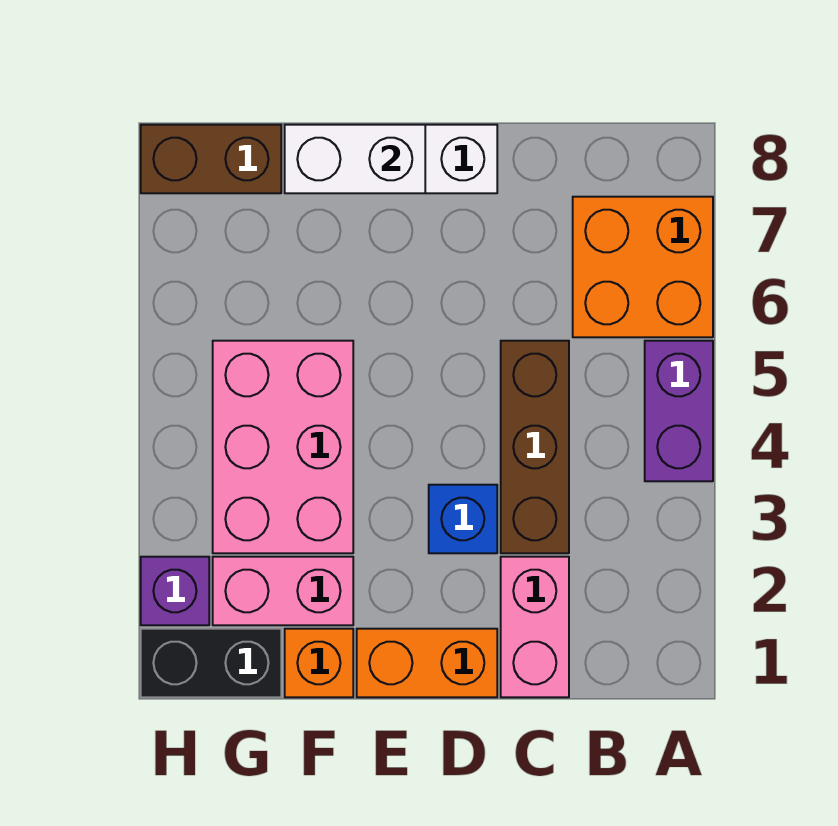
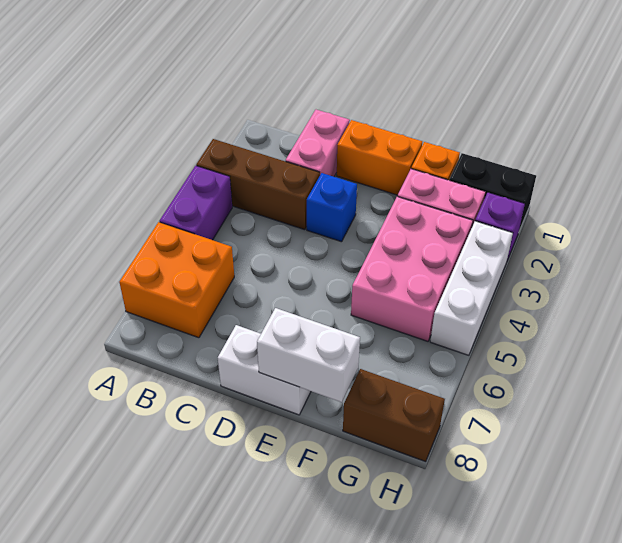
brown brick C3:C5 level 1 -> brown brick A3:C3 level 1
none -> white brick H3:H5 level 1

